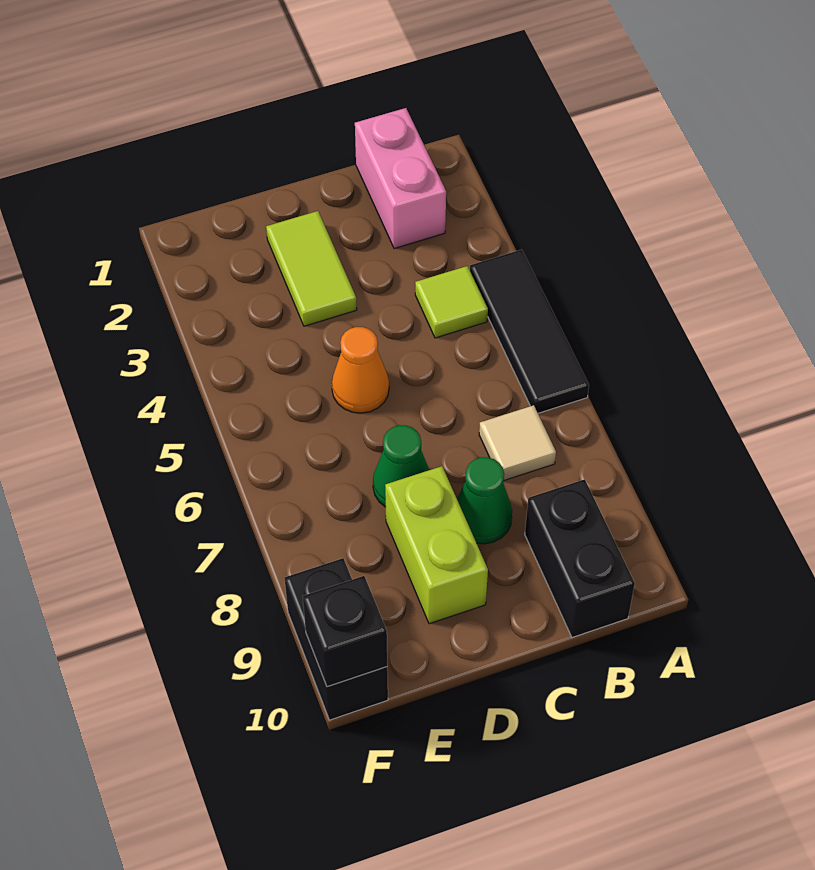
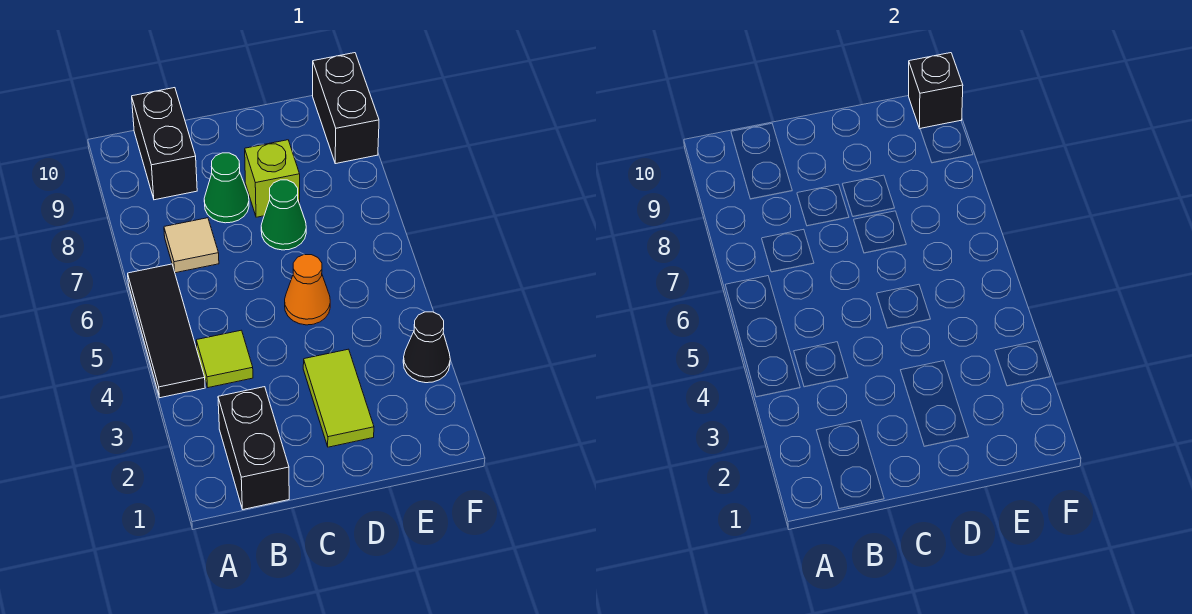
pink brick B1:B2 level 1 -> black brick B1:B2 level 1
lime brick D8:D9 level 1 -> lime brick D8 level 1
none -> black cone F3 level 1

